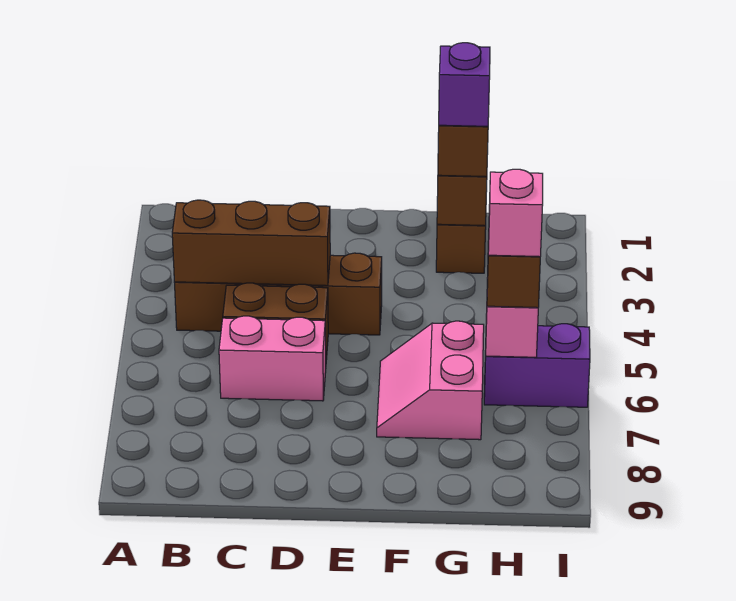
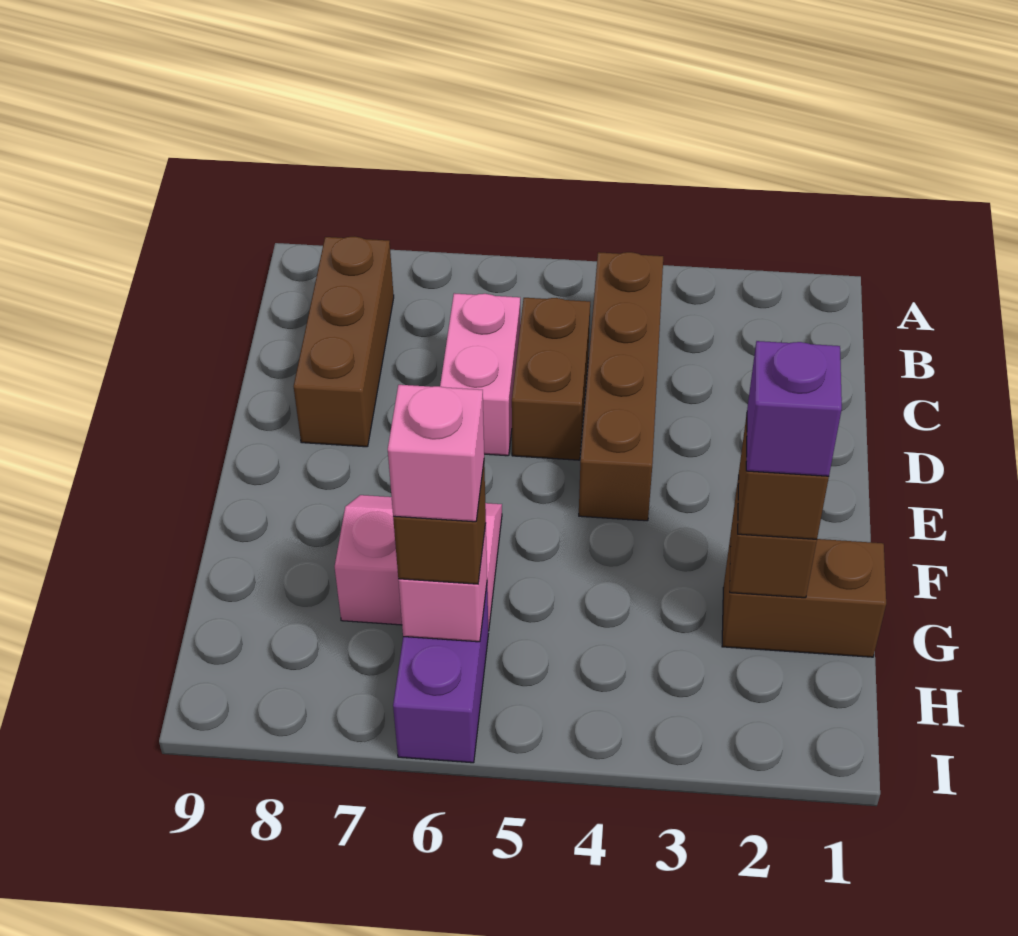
brown brick B4:D4 level 2 -> brown brick B8:D8 level 1

